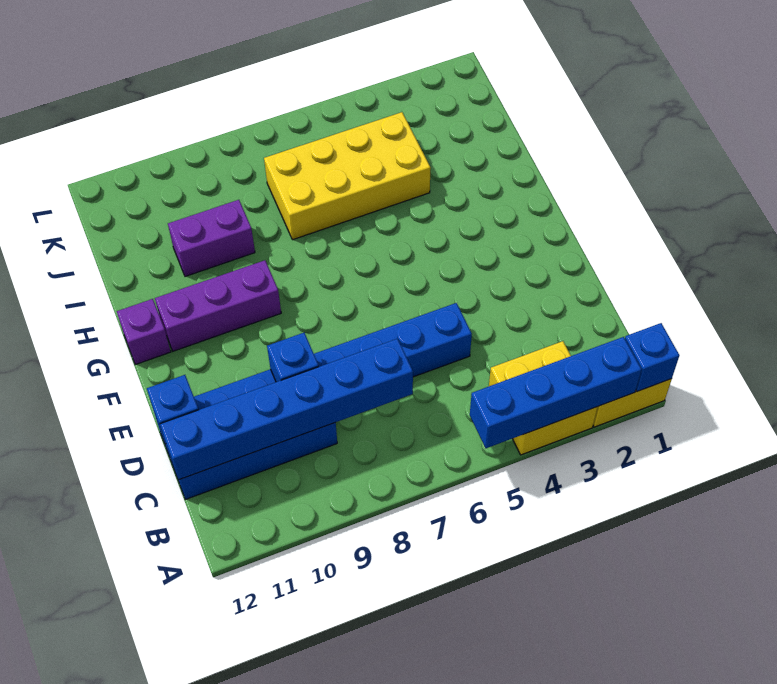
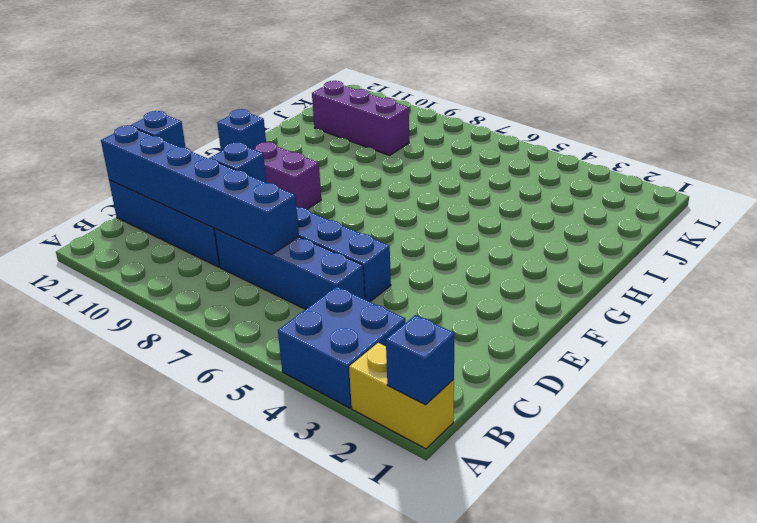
blue brick A2:A5 level 2 -> blue brick C5:C8 level 1
yellow brick A3:B4 level 1 -> blue brick A3:B4 level 1
purple brick G9:G11 level 1 -> purple brick J9:J11 level 1
purple brick G12 level 1 -> blue brick G12 level 1
yellow brick I4:J7 level 1 -> none
purple brick I9:I10 level 1 -> purple brick F9:F10 level 1

